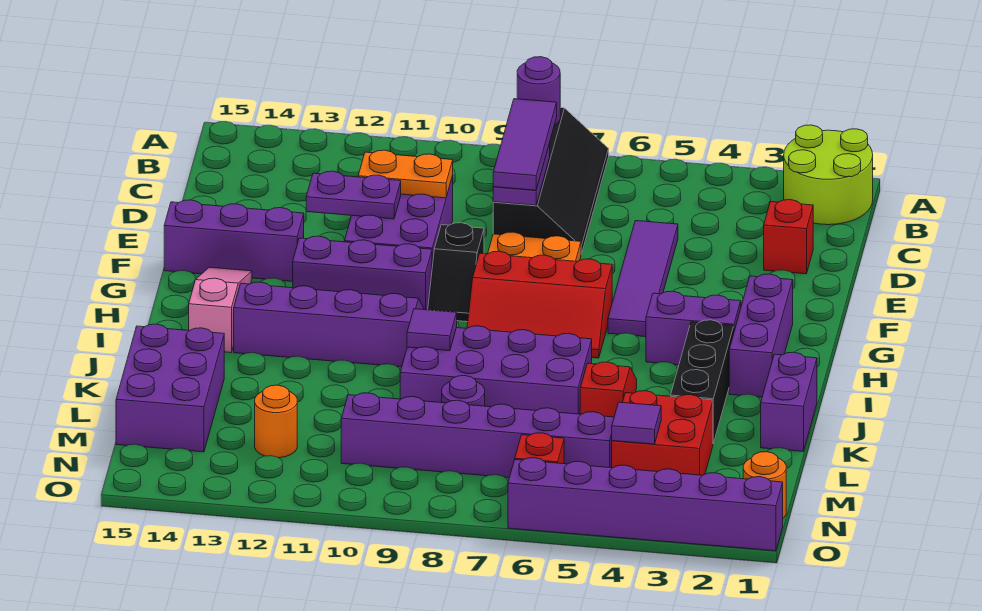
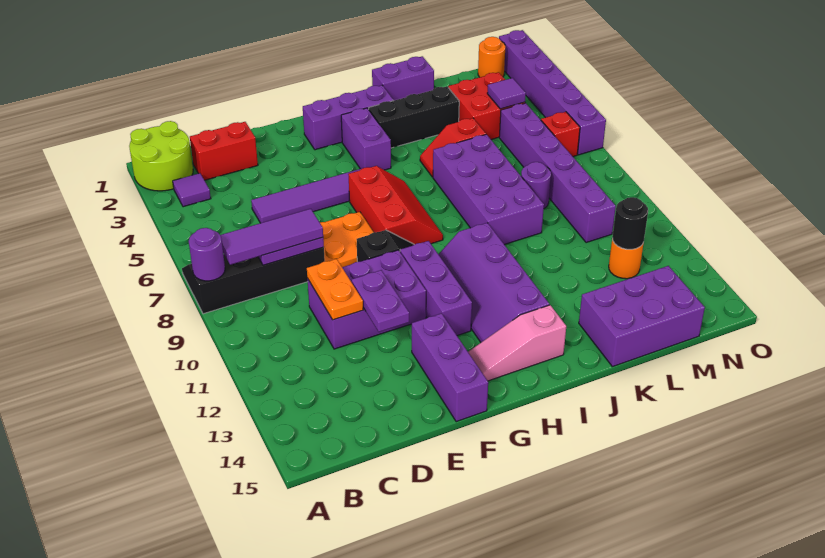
red brick D2 level 1 -> red brick C2:D2 level 1
purple tile J9 level 2 -> purple tile B3 level 1
none -> black round brick M12 level 2

